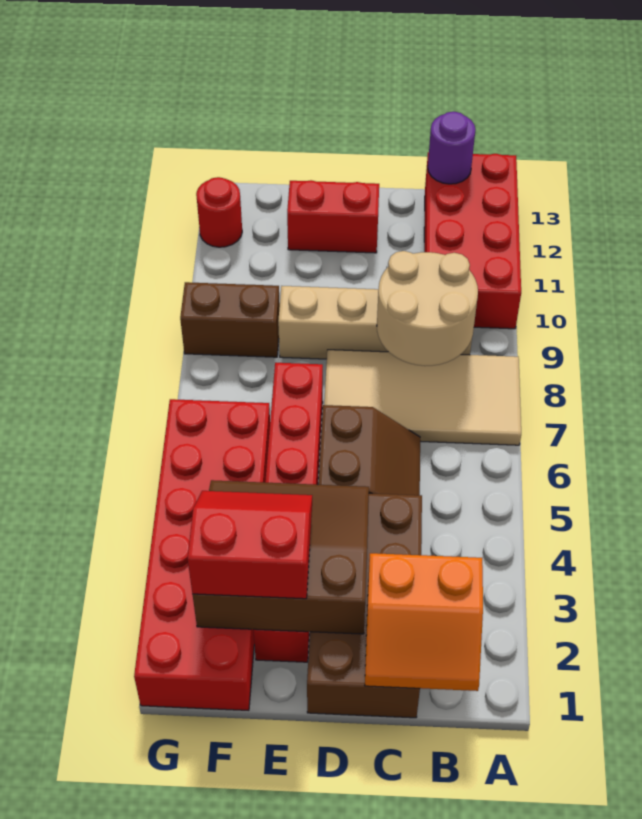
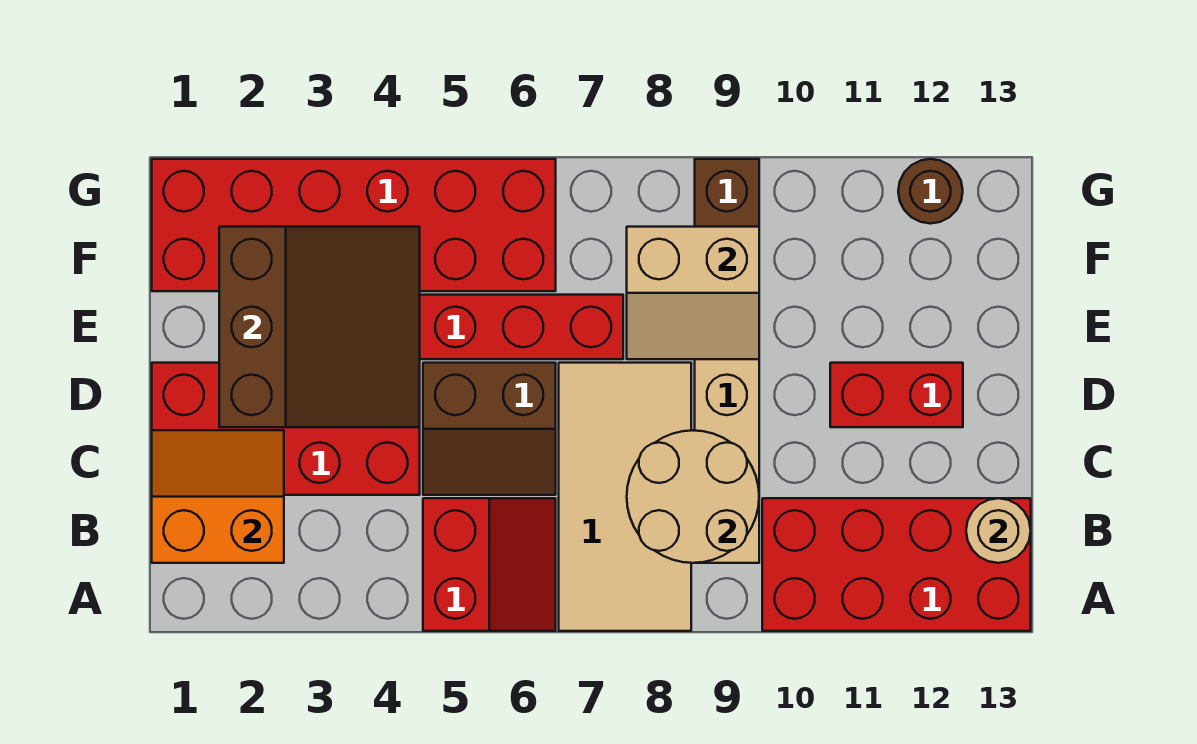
orange slope B1:C2 level 2 top 2 -> orange slope B1:C2 level 2 top B
purple round brick B13 level 2 -> tan round brick B13 level 2
brown brick C1:D4 level 1 -> red brick C1:D4 level 1
red brick D12:E12 level 1 -> red brick D11:D12 level 1
red slope E2:F3 level 3 top 2 -> red slope A5:B6 level 1 top 5
none -> tan slope E8:F9 level 2 top F
red round brick G12 level 1 -> brown round brick G12 level 1

